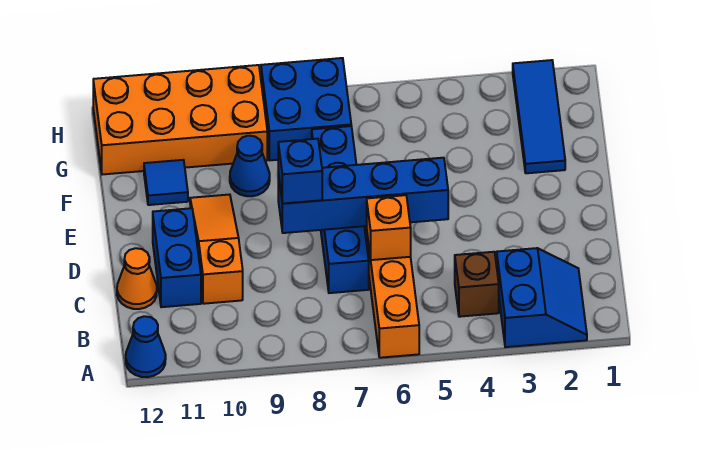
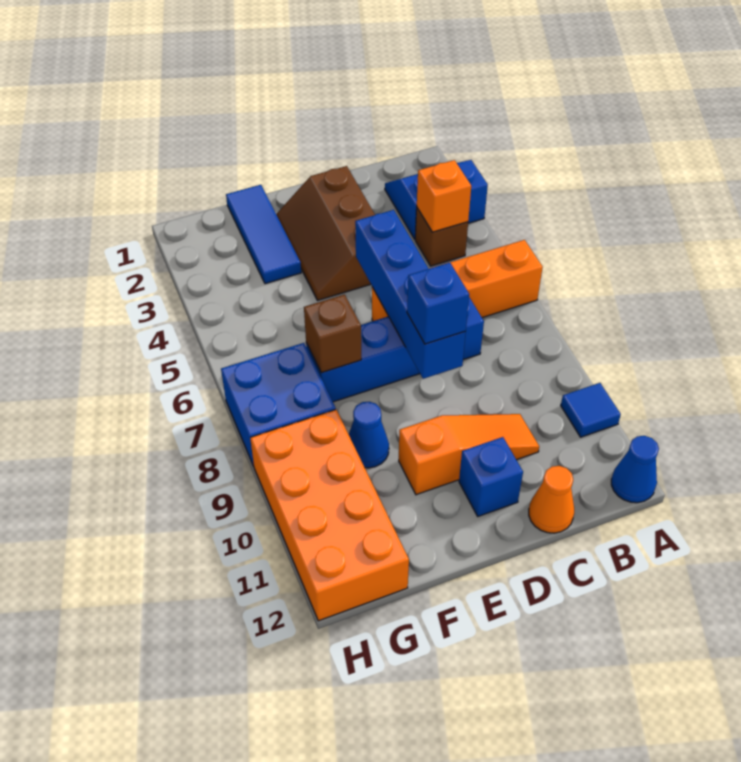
orange brick C6 level 2 -> orange brick B4 level 2
orange slope C10:E10 level 1 top C -> orange slope C10:E10 level 1 top E
blue brick C11:D11 level 1 -> blue brick D11 level 1
none -> brown slope D2:E4 level 1 top D
blue tile F2:H2 level 1 -> blue tile F1:F3 level 1
none -> brown brick F7 level 2
blue tile F11 level 1 -> blue tile A10 level 1

